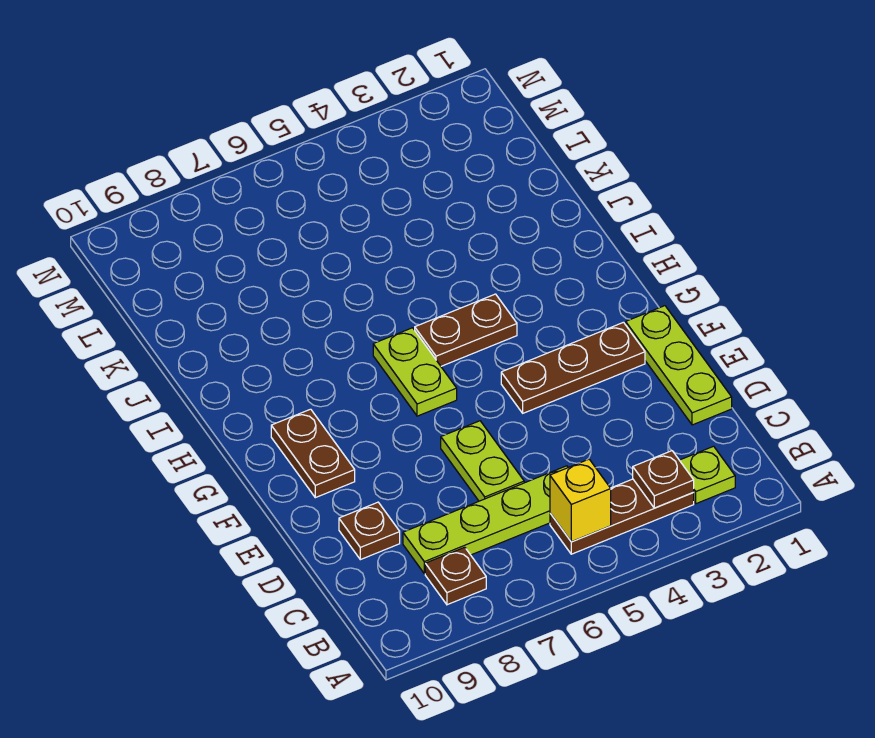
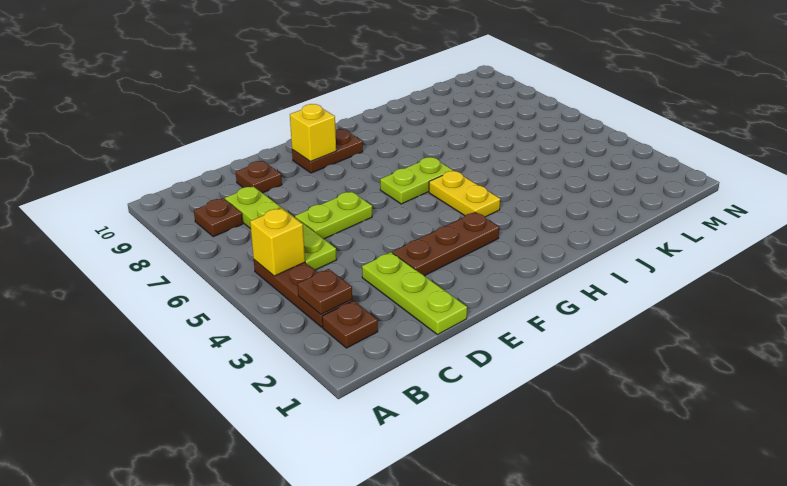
lime plate B2 level 1 -> brown plate B2 level 1
lime plate D1:F1 level 1 -> lime plate D1:D3 level 1
brown plate F2:F4 level 1 -> brown plate E3:G3 level 1
none -> yellow brick F9 level 2
brown plate H4:H5 level 1 -> yellow plate H4:H5 level 1

